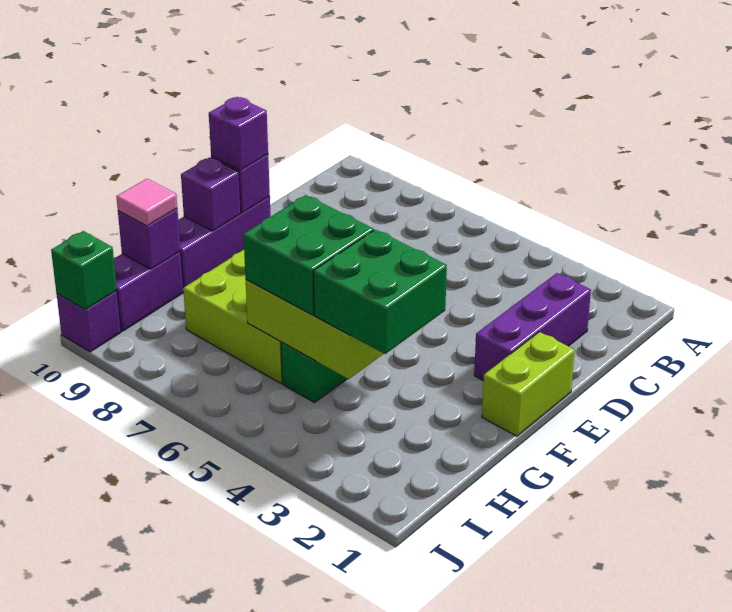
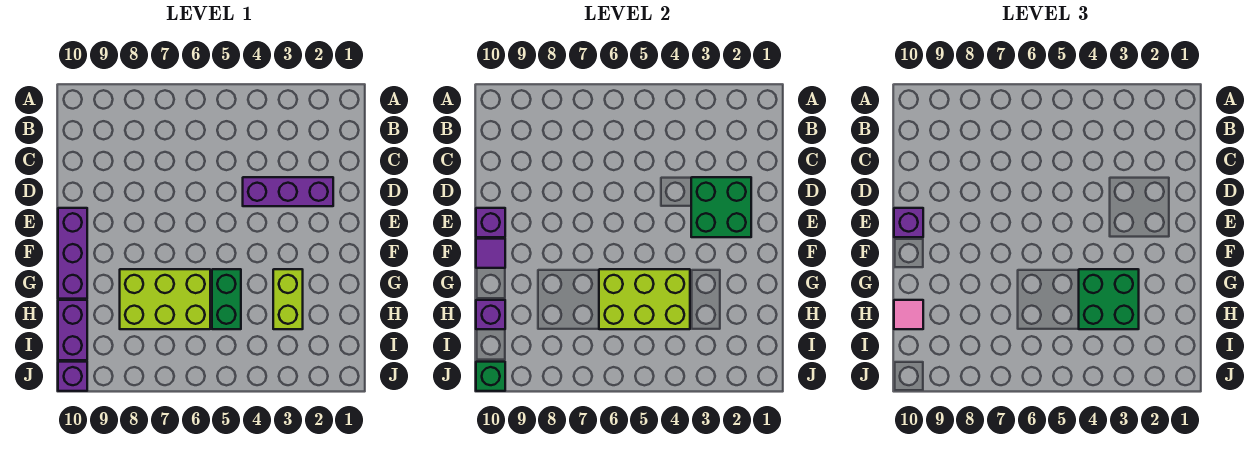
purple brick C2:E2 level 1 -> purple brick D2:D4 level 1
lime brick E1:F1 level 1 -> lime brick G3:H3 level 1
purple brick F10 level 2 -> purple tile F10 level 2
green brick G5:H6 level 3 -> green brick D2:E3 level 2

